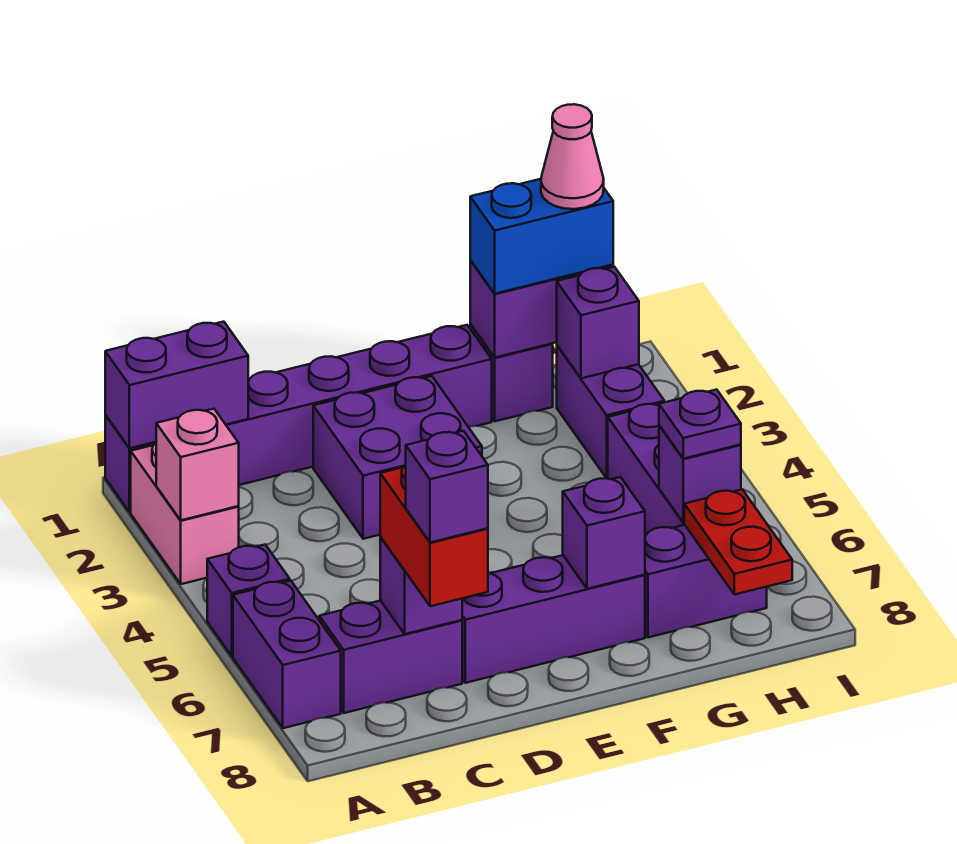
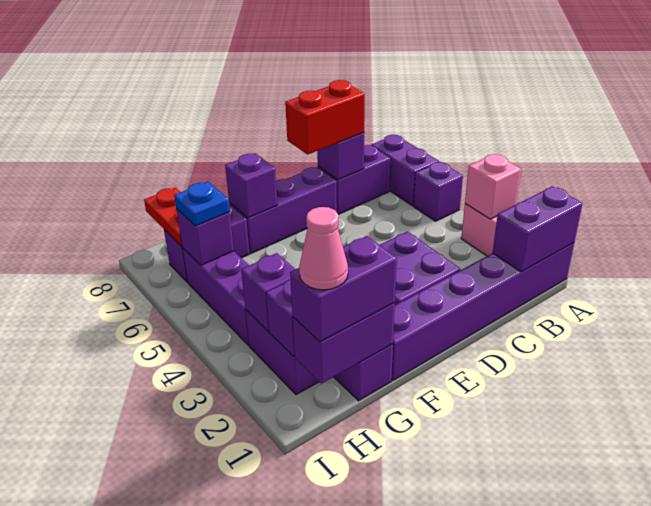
red brick C7:C8 level 3 -> red brick C7:D7 level 3
purple brick C8 level 4 -> purple brick H3 level 2
blue brick G1:H1 level 3 -> purple brick G1:H1 level 3
purple plate H6 level 3 -> blue plate H6 level 3

